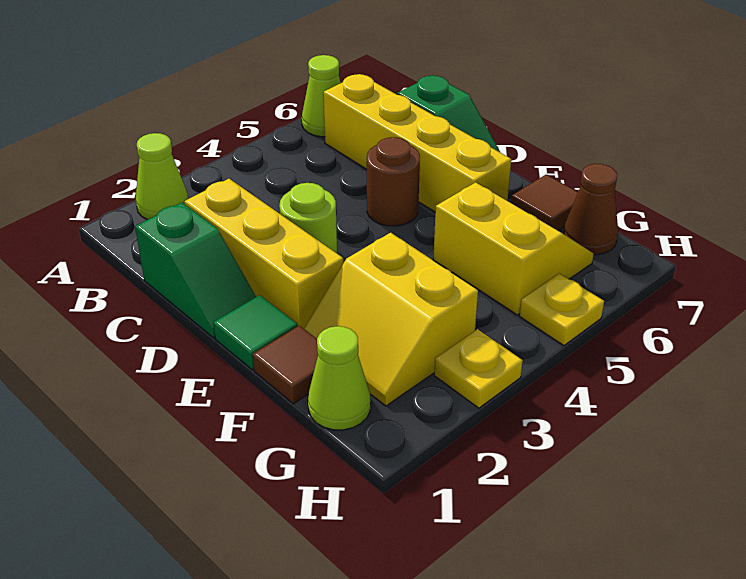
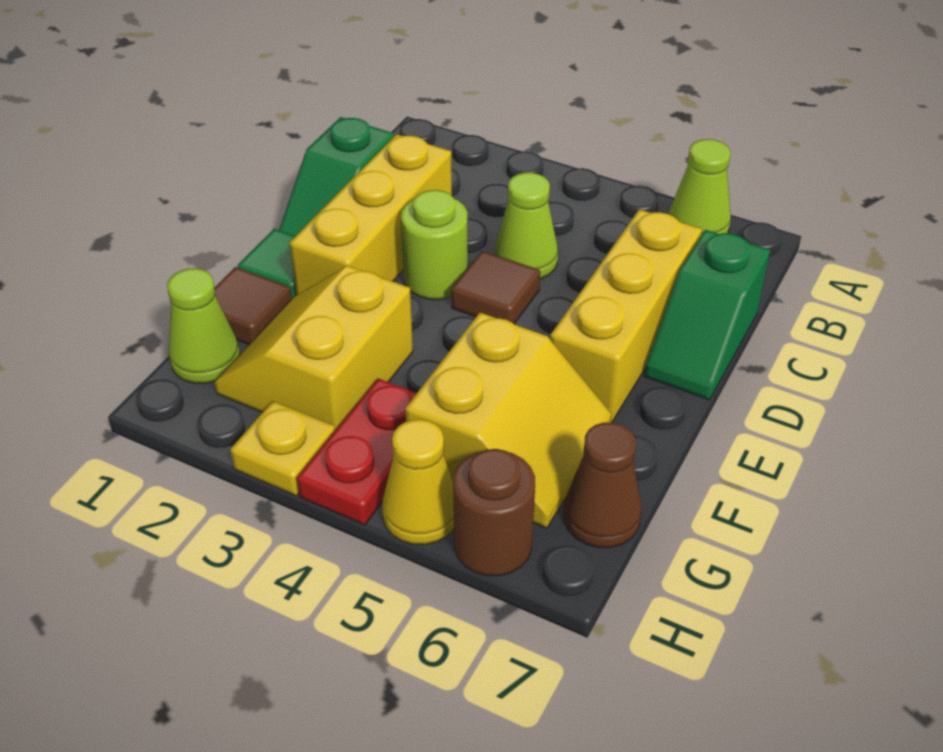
lime cone A2 level 1 -> lime cone C4 level 1
yellow brick B6:E6 level 1 -> yellow brick C6:E6 level 1
brown round brick D5 level 1 -> brown round brick H6 level 1
brown tile F7 level 1 -> brown tile D4 level 1
none -> red plate G4:H4 level 1
yellow plate H5 level 1 -> yellow cone H5 level 1

